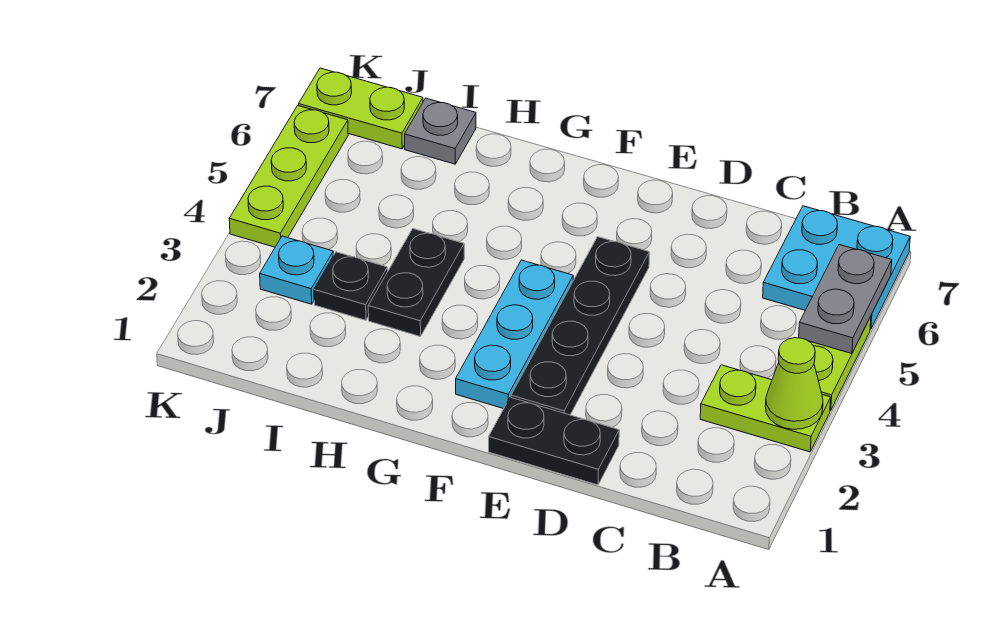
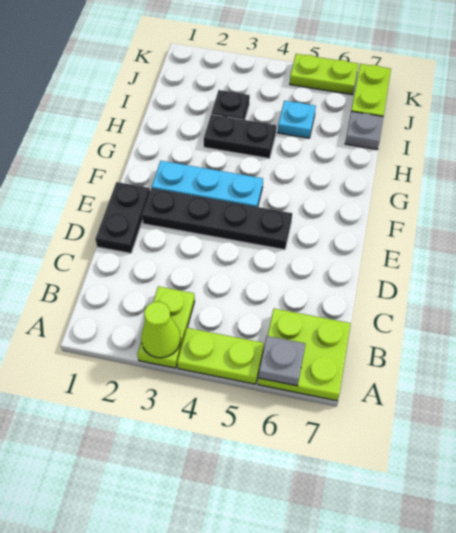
grey plate A5:A6 level 2 -> grey plate A6 level 2
cyan plate A6:B7 level 1 -> lime plate A6:B7 level 1
cyan plate J3 level 1 -> cyan plate I5 level 1
lime plate K4:K6 level 1 -> lime plate K5:K6 level 1

